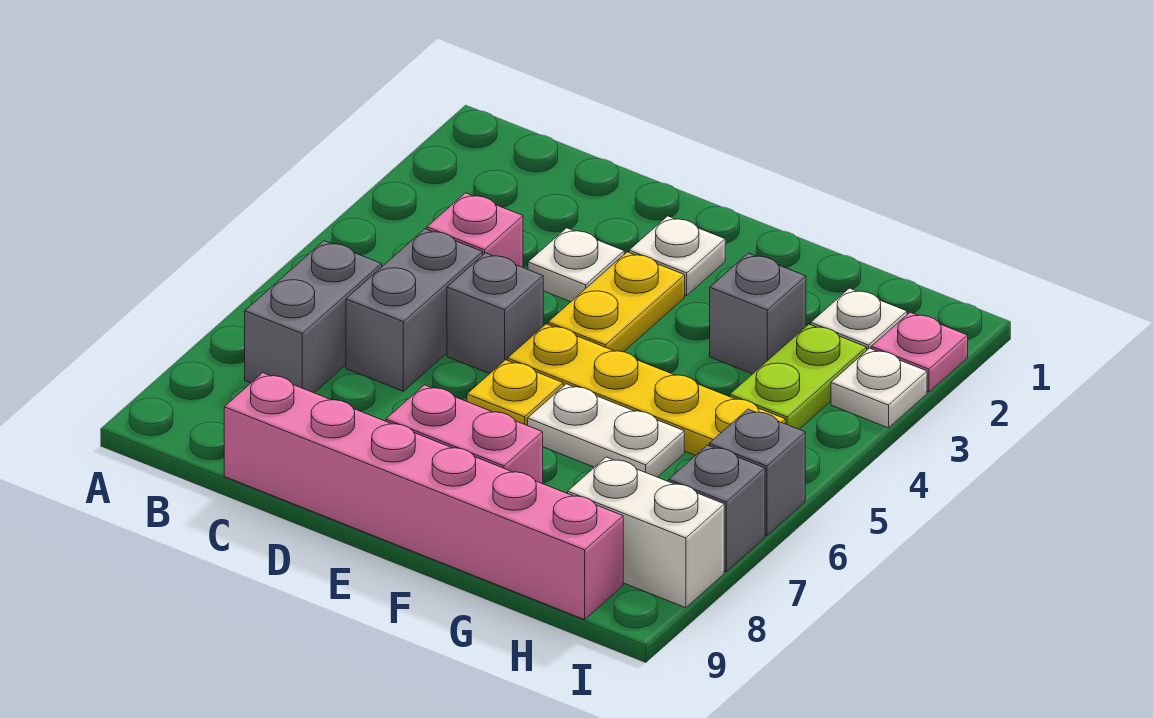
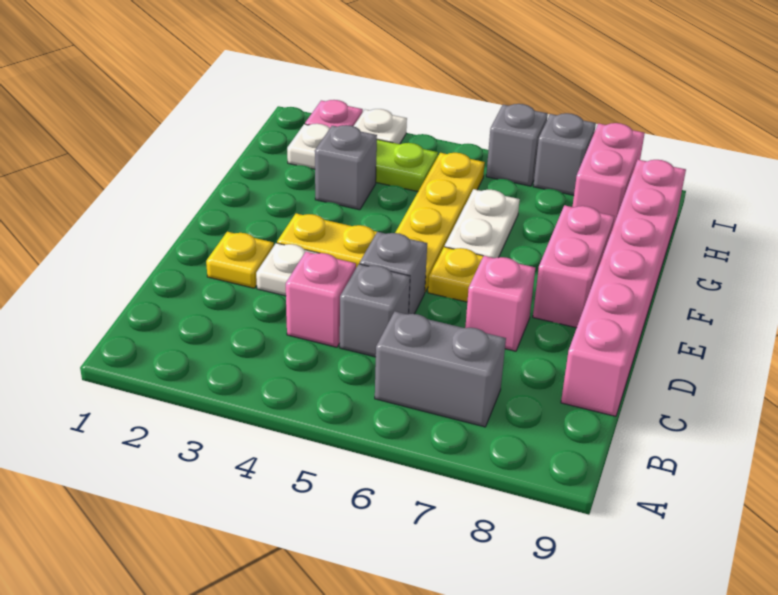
grey brick C5:C6 level 1 -> grey brick C5 level 1
none -> yellow plate D2 level 1
none -> pink brick D7 level 1
white plate E2 level 1 -> none
white brick H8:I8 level 1 -> pink brick H8:I8 level 1

